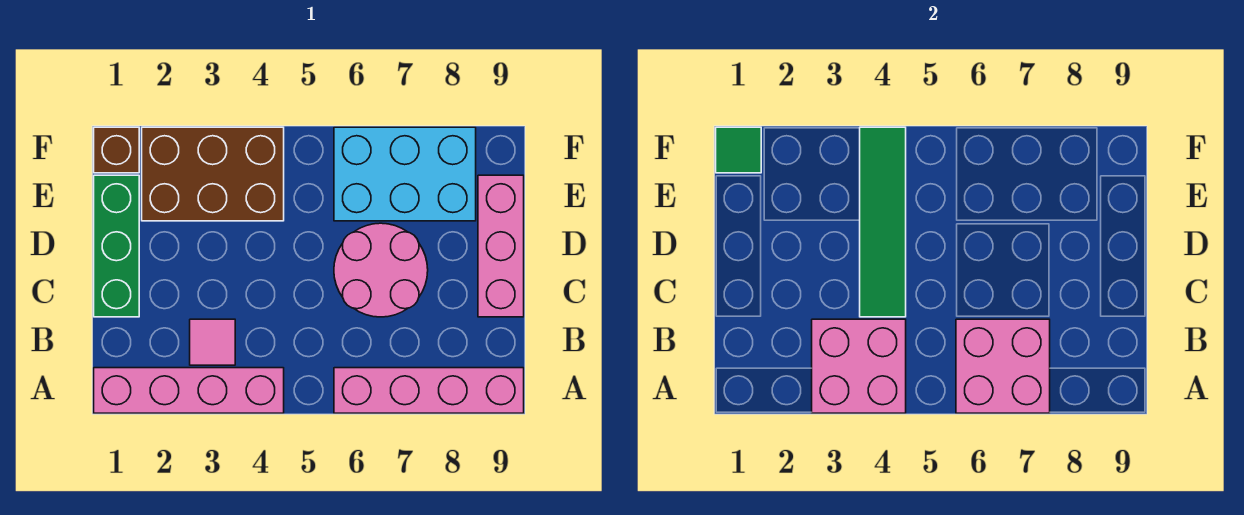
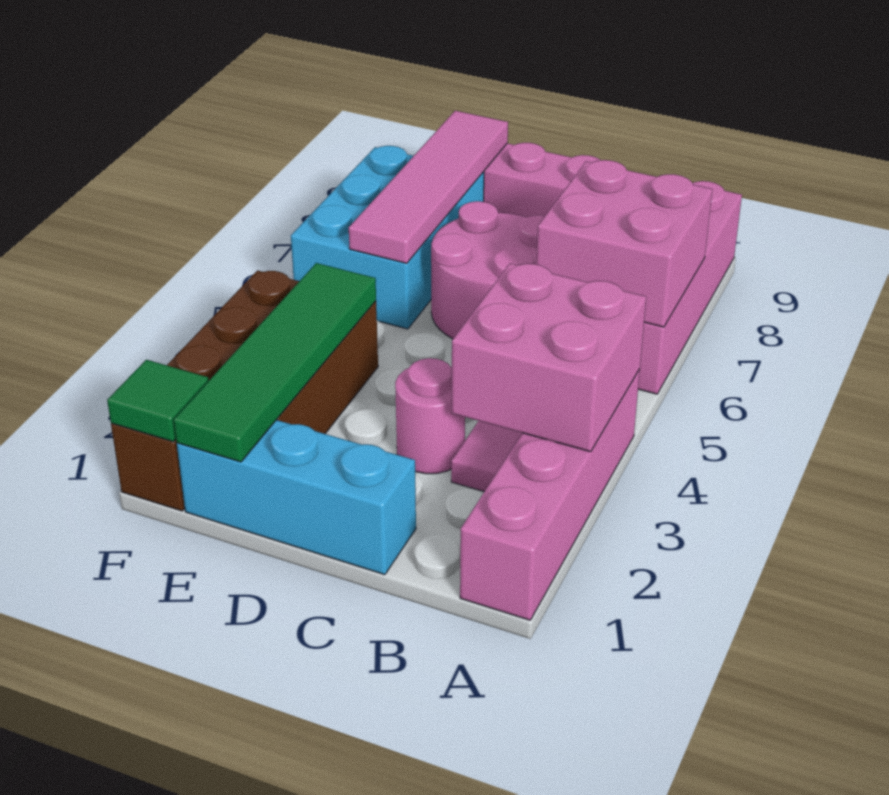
green brick C1:E1 level 1 -> cyan brick C1:E1 level 1
none -> pink round brick C3 level 1
green tile C4:F4 level 2 -> green tile E1:E4 level 2
none -> pink tile E6:E9 level 2

